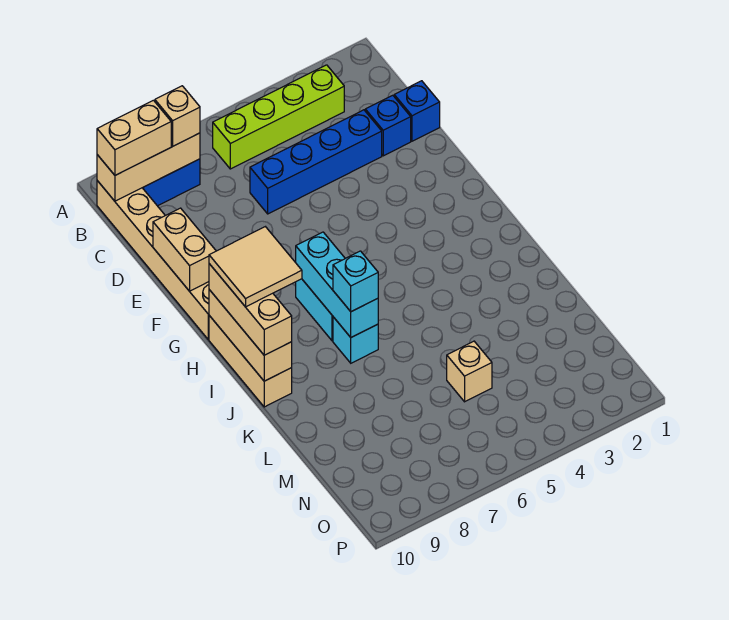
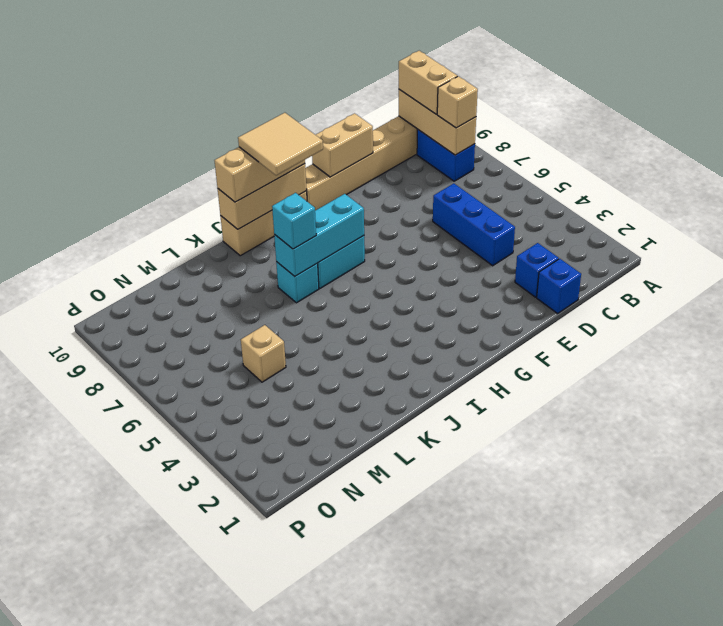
lime brick B3:B6 level 1 -> none
blue brick D3:D6 level 1 -> blue brick D4:D6 level 1

